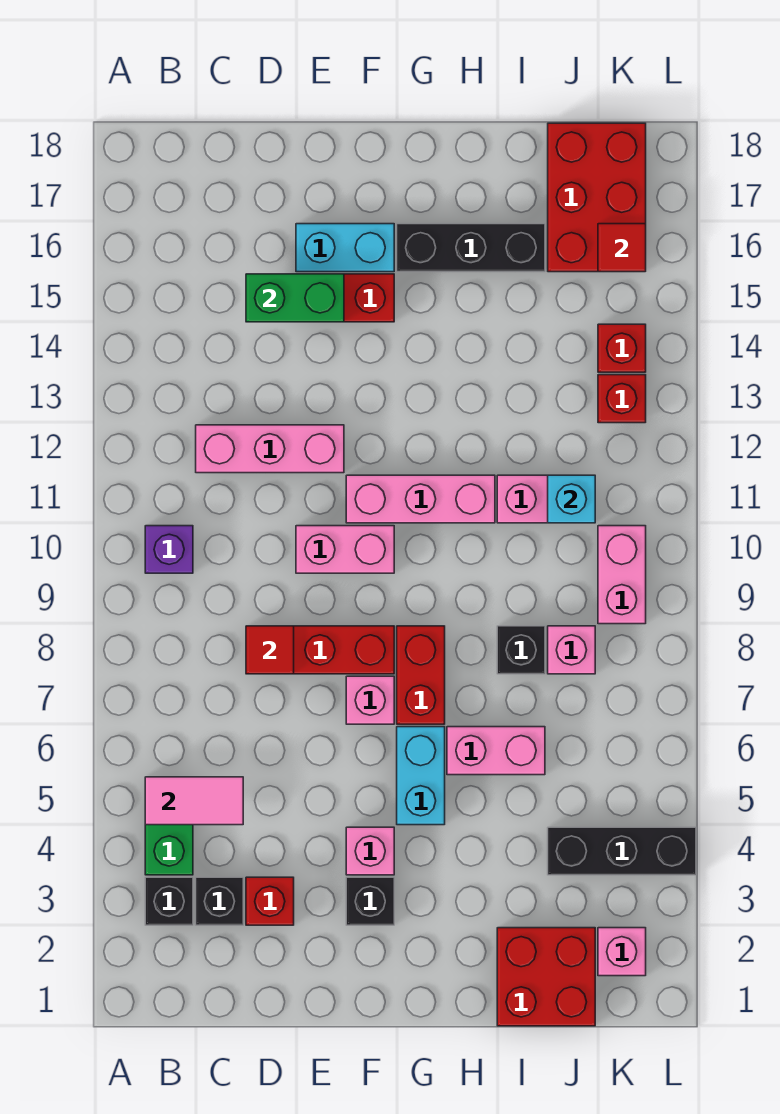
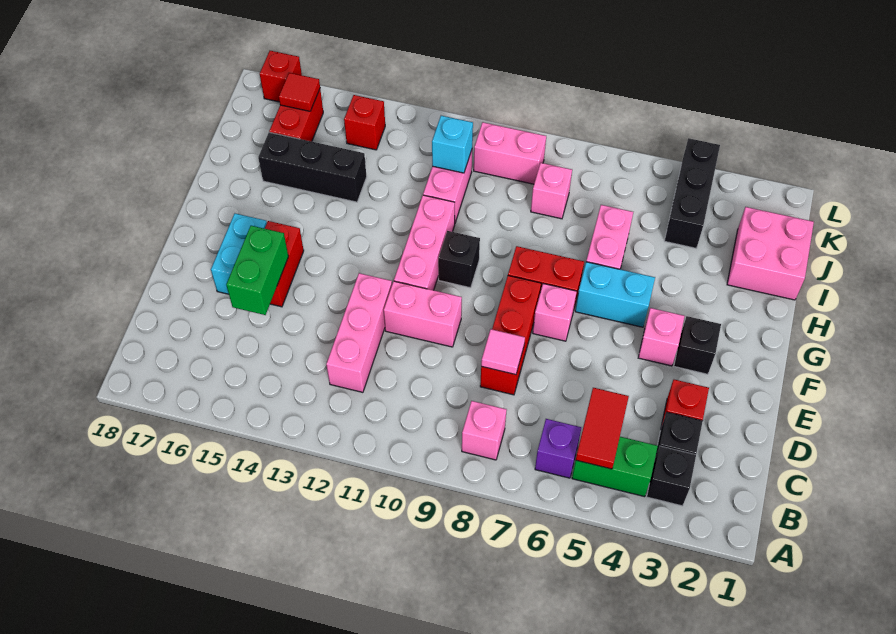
pink tile B5:C5 level 2 -> red tile B5:C5 level 2
purple brick B10 level 1 -> purple brick B6 level 1
red tile D8 level 2 -> pink tile D8 level 2
pink brick E10:F10 level 1 -> pink brick E10:E11 level 1
black brick G16:I16 level 1 -> black brick I14:I16 level 1
red brick I1:J2 level 1 -> pink brick I1:J2 level 1
black brick I8 level 1 -> black brick G10 level 1
red brick J16:K18 level 1 -> red brick J16:K16 level 1
pink brick K2 level 1 -> pink brick B8 level 1
red brick K13 level 1 -> red brick L17 level 1

